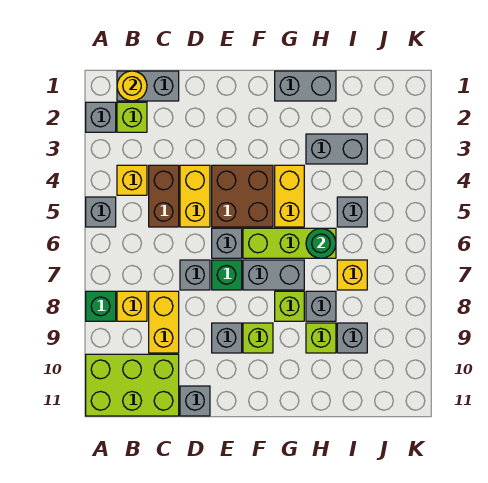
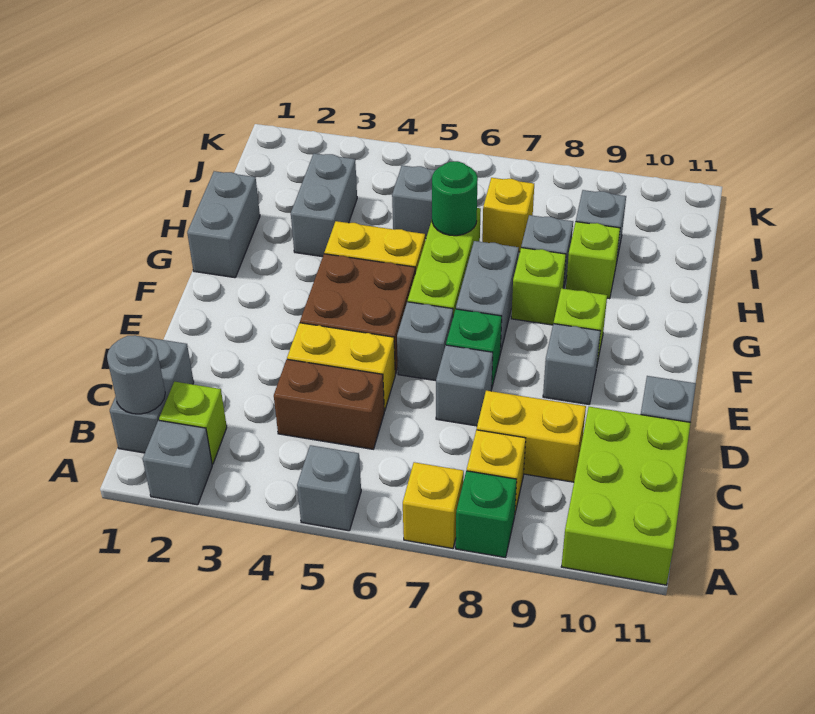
yellow round brick B1 level 2 -> grey round brick B1 level 2
yellow brick B4 level 1 -> yellow brick A7 level 1

